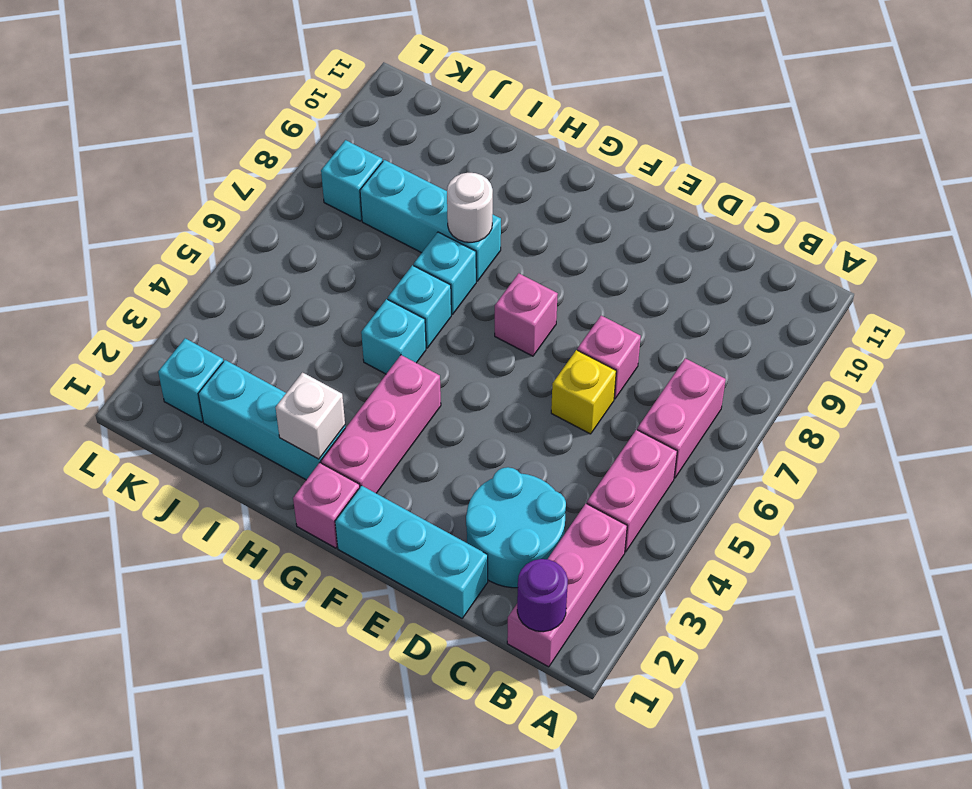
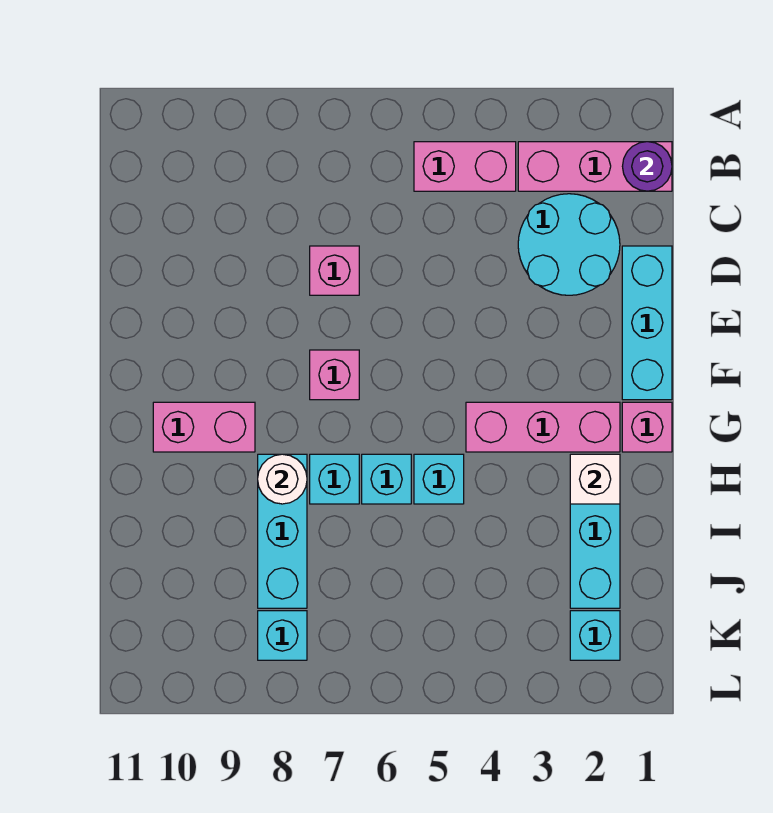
pink brick B6:B7 level 1 -> pink brick G9:G10 level 1
yellow brick D6 level 1 -> none

